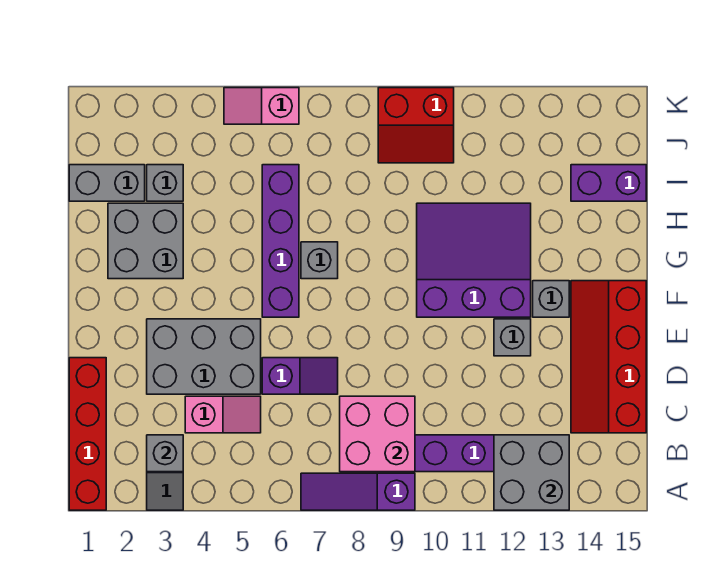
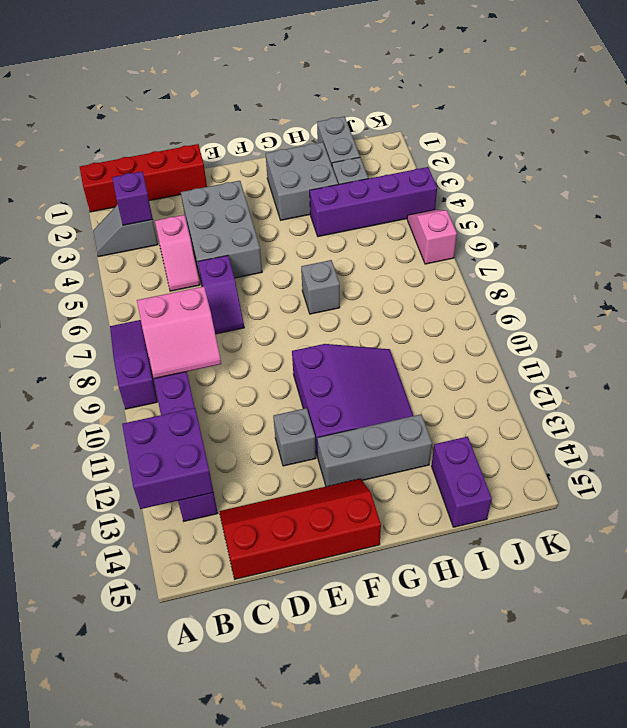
grey brick A12:B13 level 2 -> purple brick A12:B13 level 2
grey brick B3 level 2 -> purple brick B3 level 2
pink brick B8:C9 level 2 -> pink slope B8:C9 level 2 top 8
purple brick F6:I6 level 1 -> purple brick H4:K4 level 1
grey brick F13 level 1 -> grey brick F13:H13 level 1
red slope J9:K10 level 1 top K -> none

